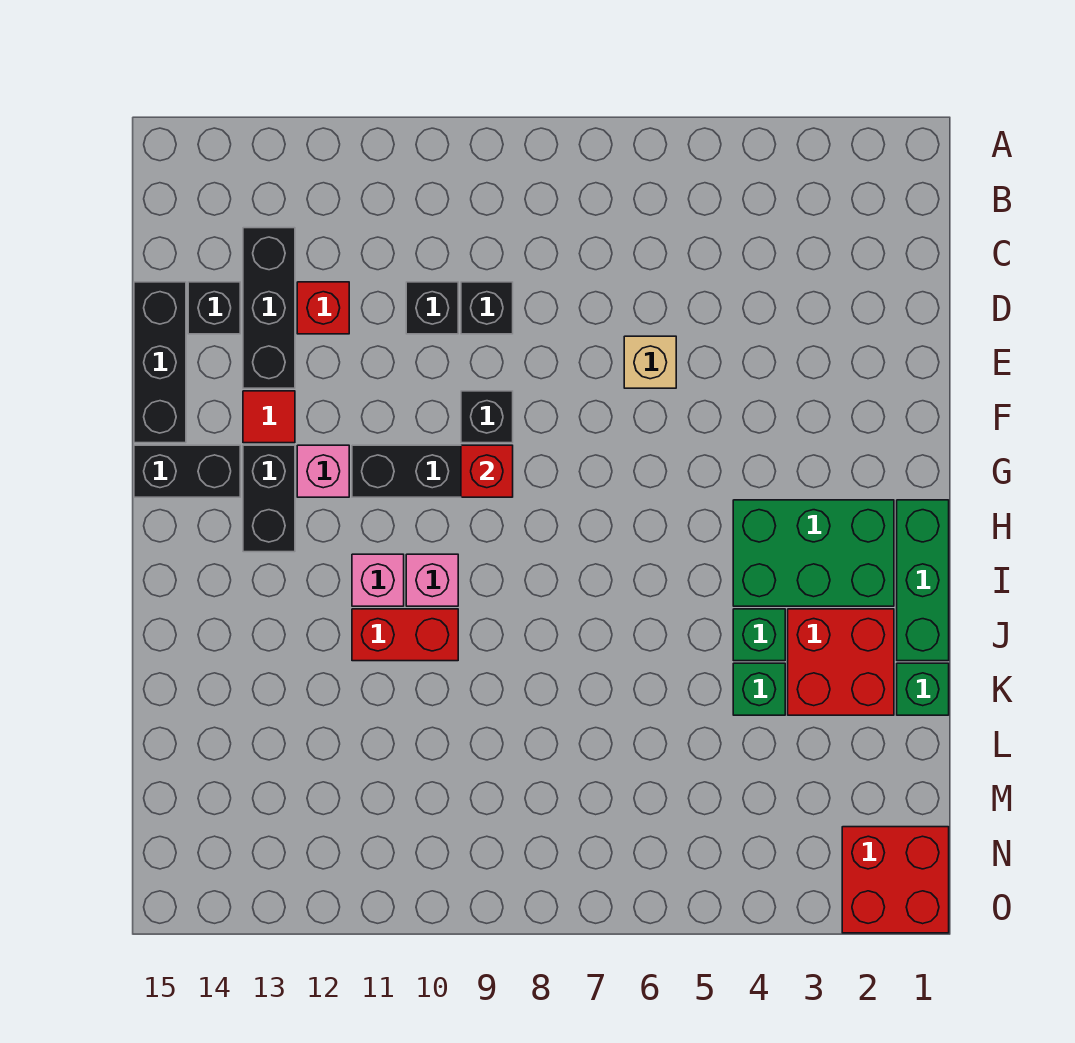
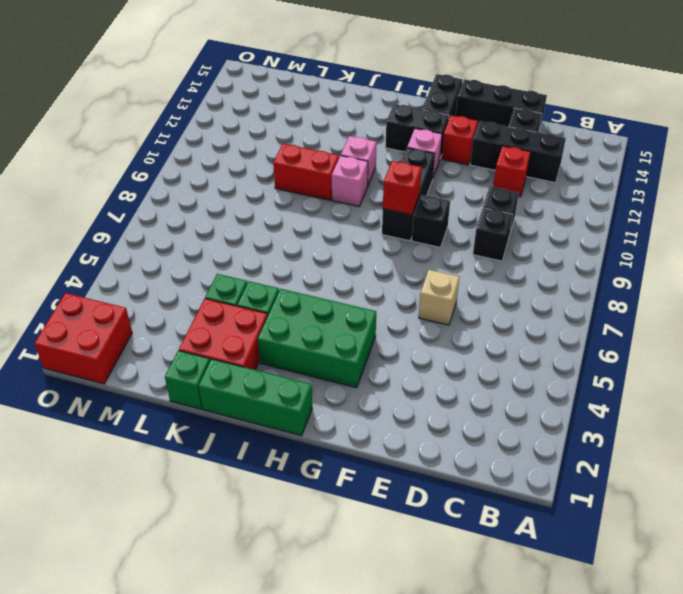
red tile F13 level 1 -> red brick F13 level 1
green brick H2:I4 level 1 -> green brick G3:I4 level 1
red brick J10:J11 level 1 -> red brick J10:K10 level 1

